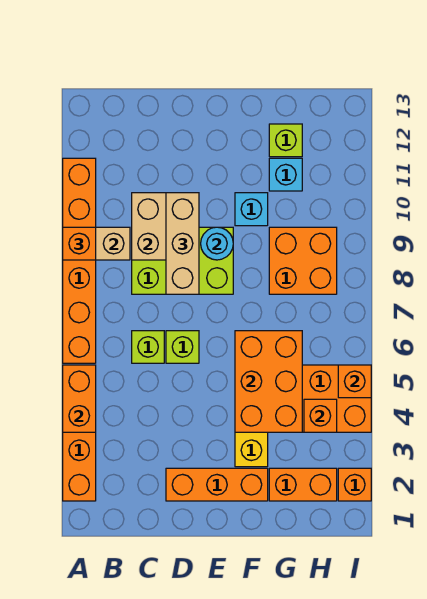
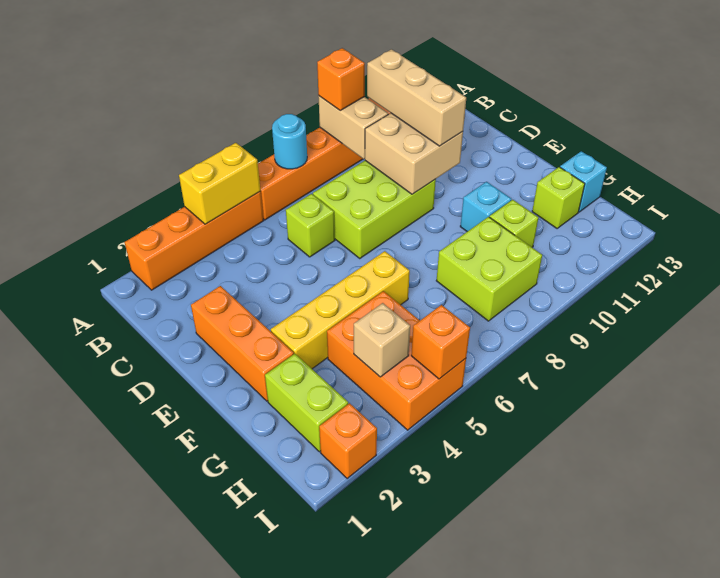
orange brick A4:A5 level 2 -> yellow brick A4:A5 level 2
lime brick C8:E9 level 1 -> lime brick C7:D9 level 1
lime brick D6 level 1 -> lime brick G10 level 1
tan brick D8:D10 level 3 -> tan brick B10:D10 level 3
cyan round brick E9 level 2 -> cyan round brick A7 level 2
orange brick F4:G6 level 2 -> none
orange brick G2:H2 level 1 -> lime brick G2:H2 level 1
orange brick G8:H9 level 1 -> lime brick G8:H9 level 1
cyan brick G11 level 1 -> cyan brick G13 level 1
orange brick H4 level 2 -> tan brick H4 level 2

